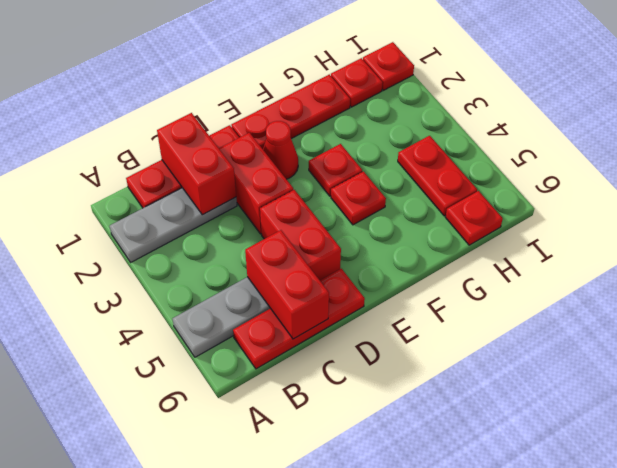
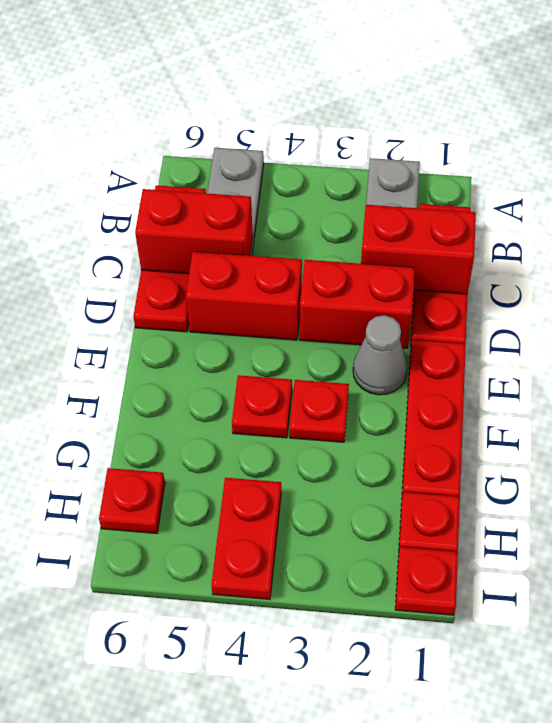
red cone E2 level 1 -> grey cone E2 level 1
red plate H4:H5 level 1 -> red plate H4:I4 level 1

